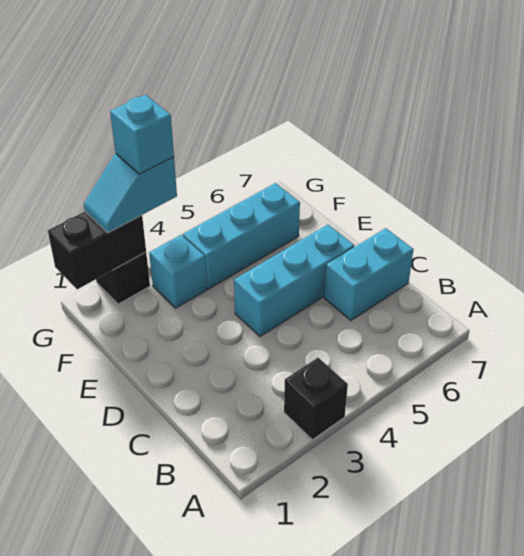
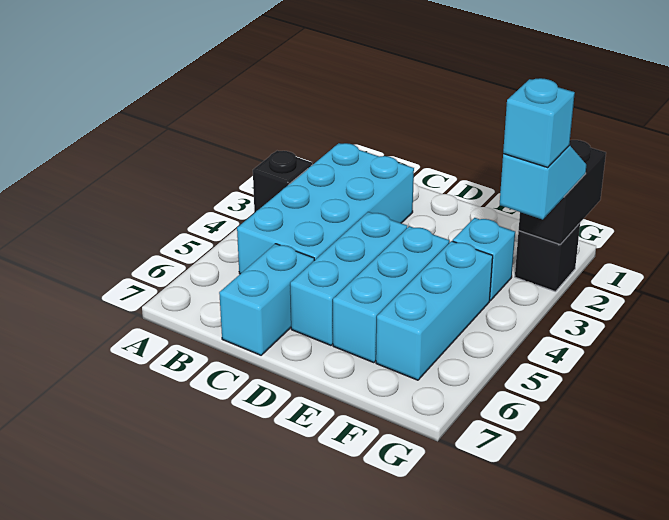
none -> cyan brick B2:C5 level 1
none -> cyan brick E4:E6 level 1

